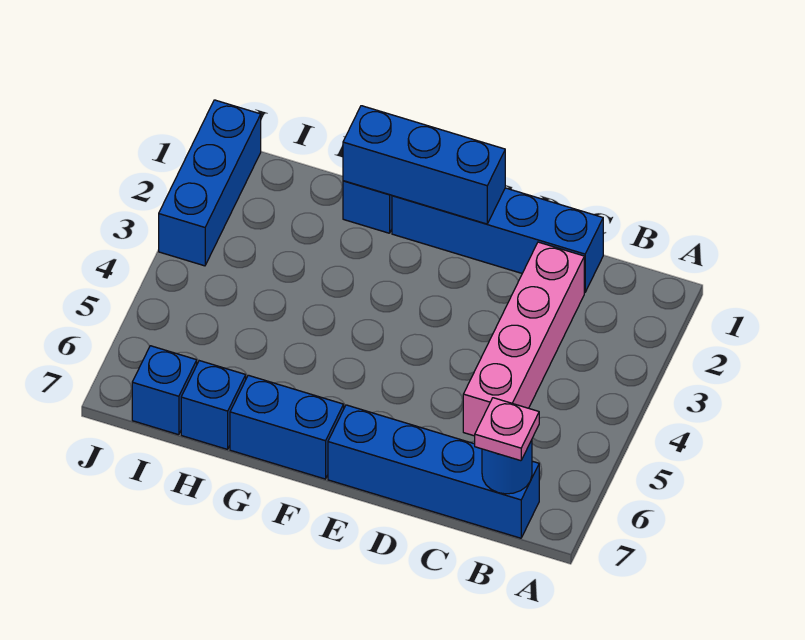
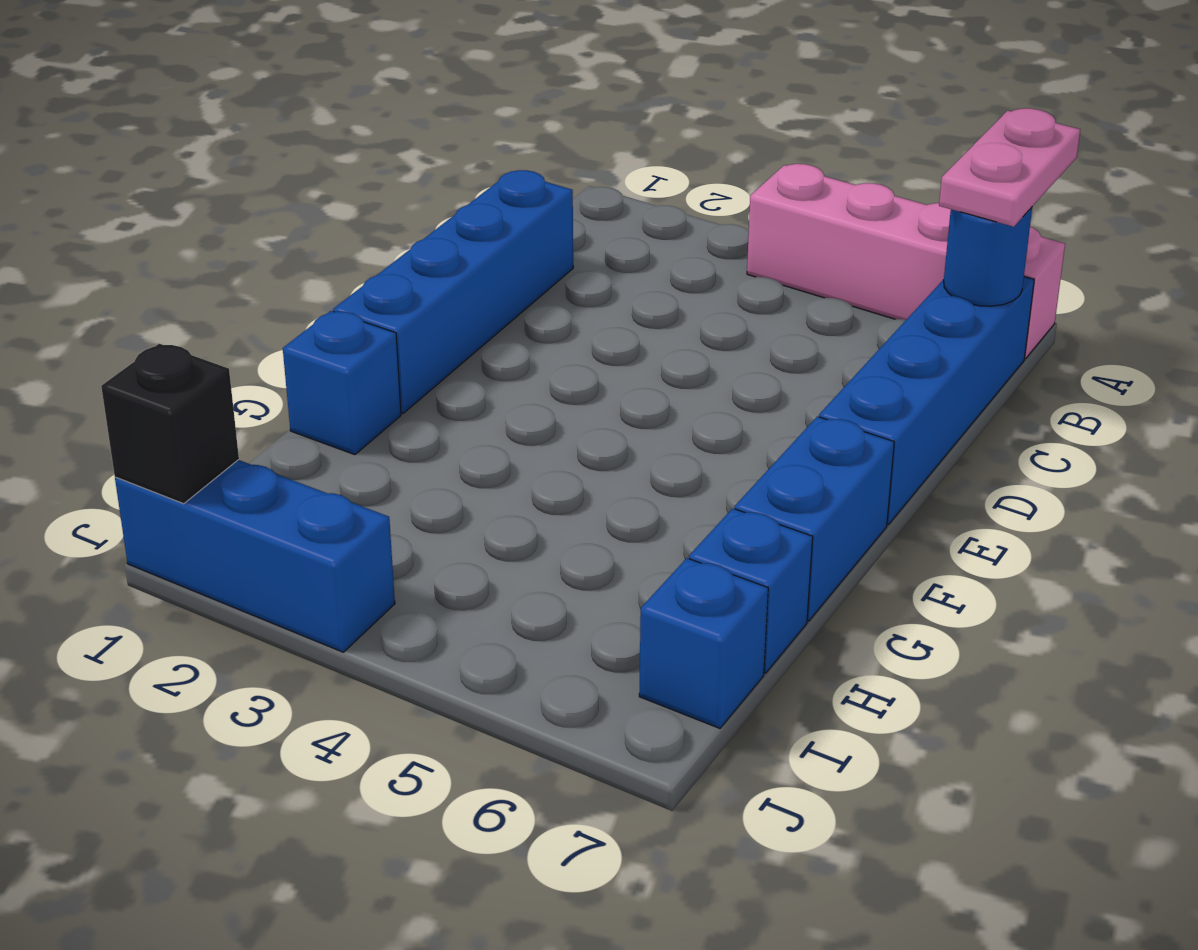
pink plate B7 level 3 -> pink plate A7:B7 level 3
pink brick C2:C5 level 1 -> pink brick A4:A7 level 1
blue brick E1:G1 level 2 -> none
none -> black brick J1 level 2

